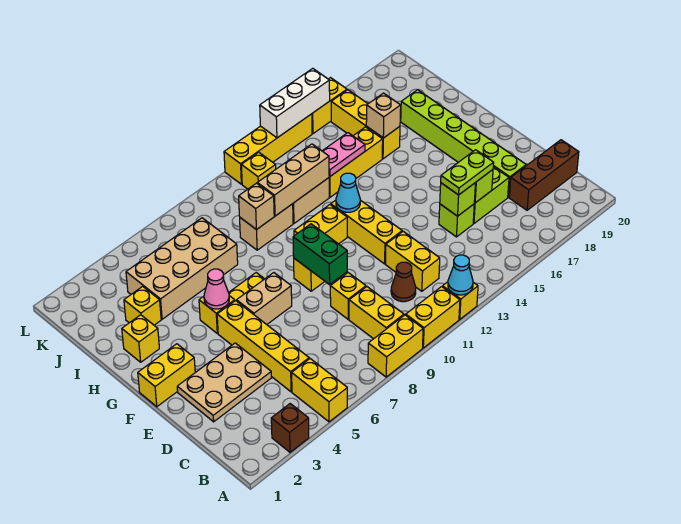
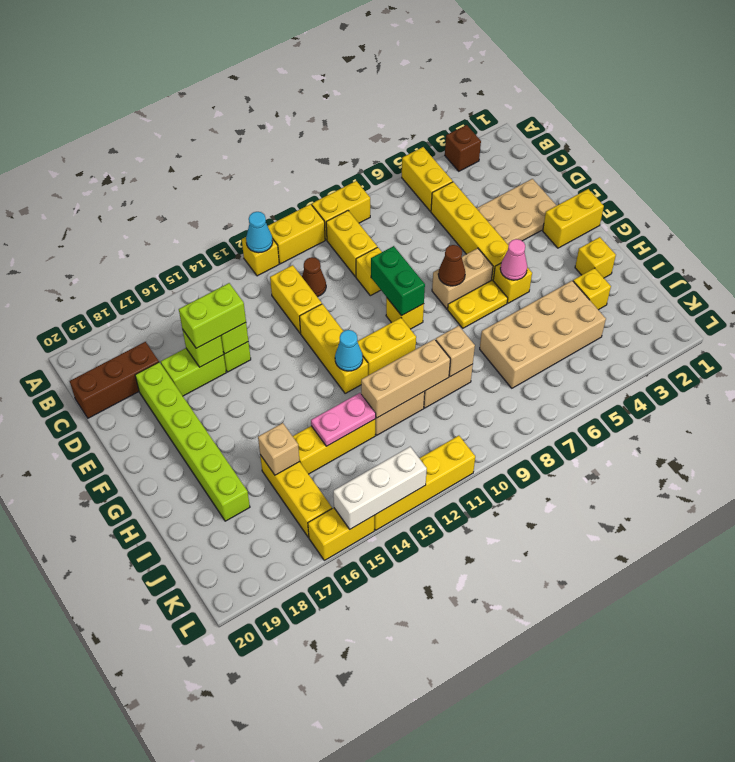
lime plate D15:D16 level 3 -> lime brick D15:D16 level 3
none -> brown cone F7 level 2
yellow brick K11 level 1 -> none

